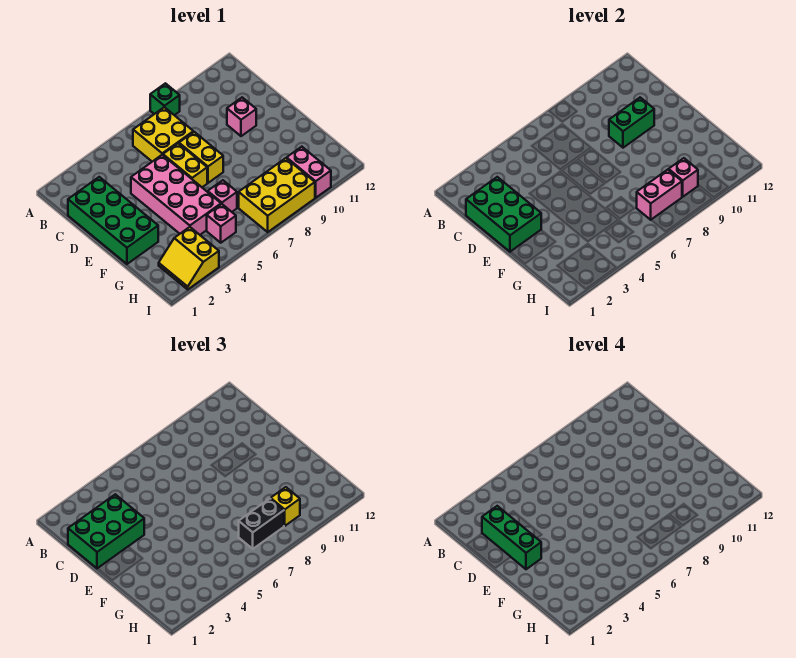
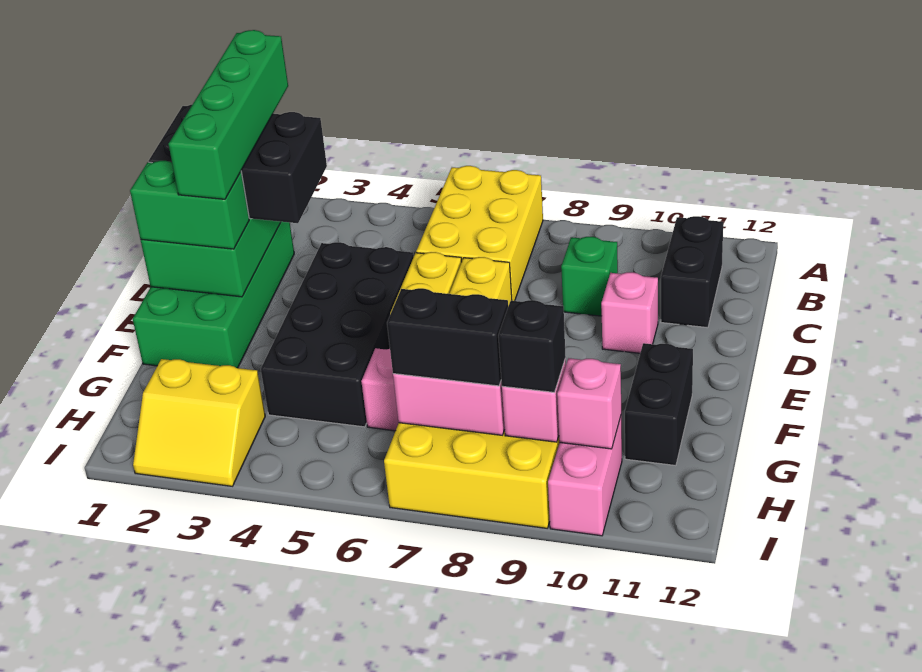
green brick A8 level 1 -> green brick C9 level 1
yellow brick B6:C7 level 1 -> yellow brick A6:C7 level 1
none -> black brick B11:C11 level 1
green brick C1:D3 level 3 -> black brick C1:D3 level 3
green brick C2:E2 level 4 -> green brick B2:E2 level 4
pink brick D4:G5 level 1 -> black brick D4:G5 level 1
green brick D9:D10 level 2 -> green brick E1:E2 level 3
none -> black brick F11:G11 level 1
yellow slope H2:I3 level 1 top 3 -> yellow slope H2:I3 level 1 top H
pink brick H5 level 1 -> pink brick H10 level 2
yellow brick H9 level 3 -> black brick H9 level 3

